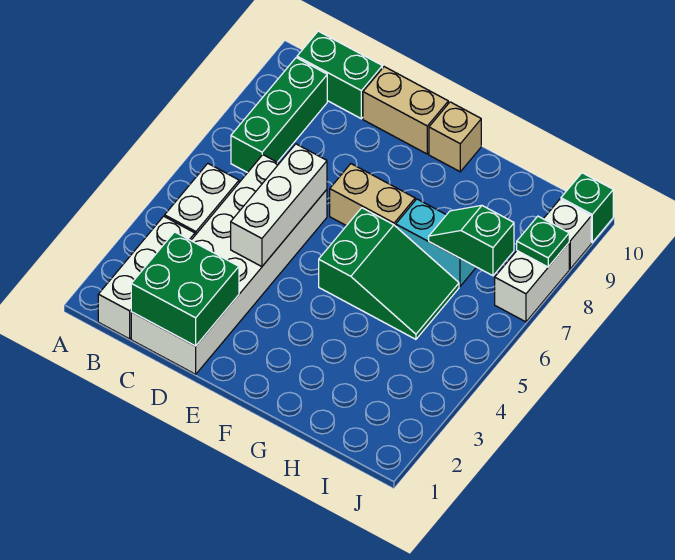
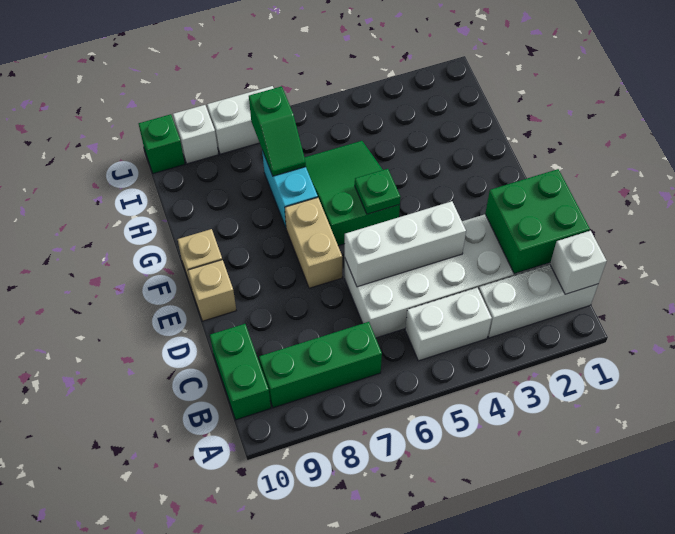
none -> white brick B1 level 2
tan brick D10:E10 level 1 -> tan brick E10 level 1
green plate J8 level 2 -> green plate F5 level 2

